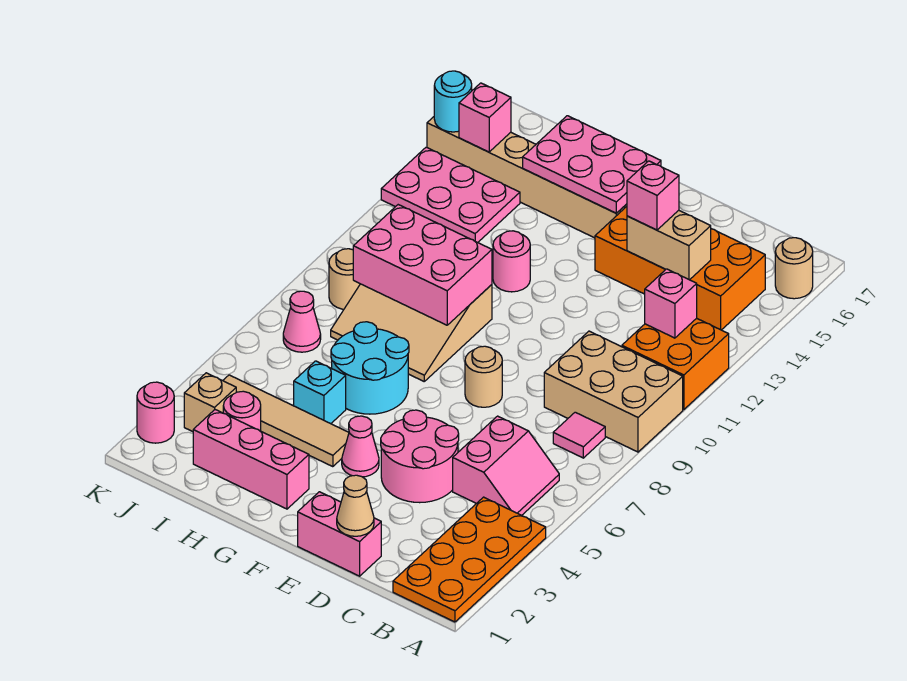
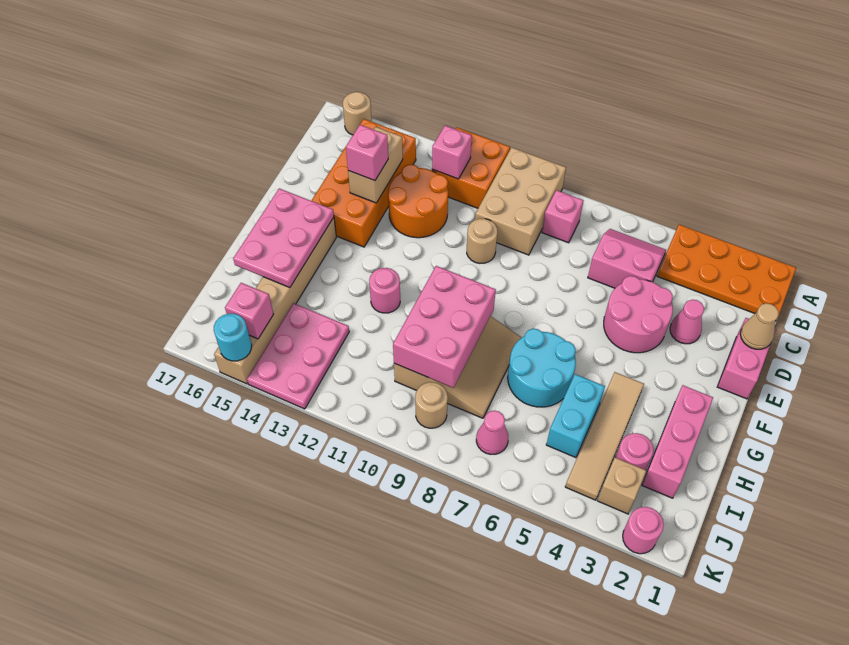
pink tile B8 level 1 -> pink brick B8 level 1
none -> orange round brick C12:D13 level 1
tan round brick E8 level 1 -> tan round brick D10 level 1
pink cone F4 level 1 -> pink cone D3 level 1
cyan brick H5 level 1 -> cyan brick H5:I5 level 1

